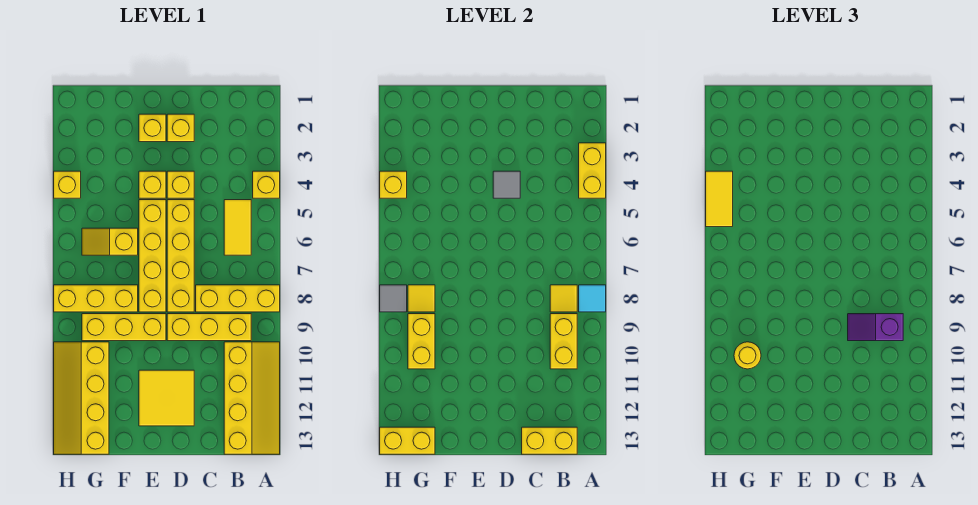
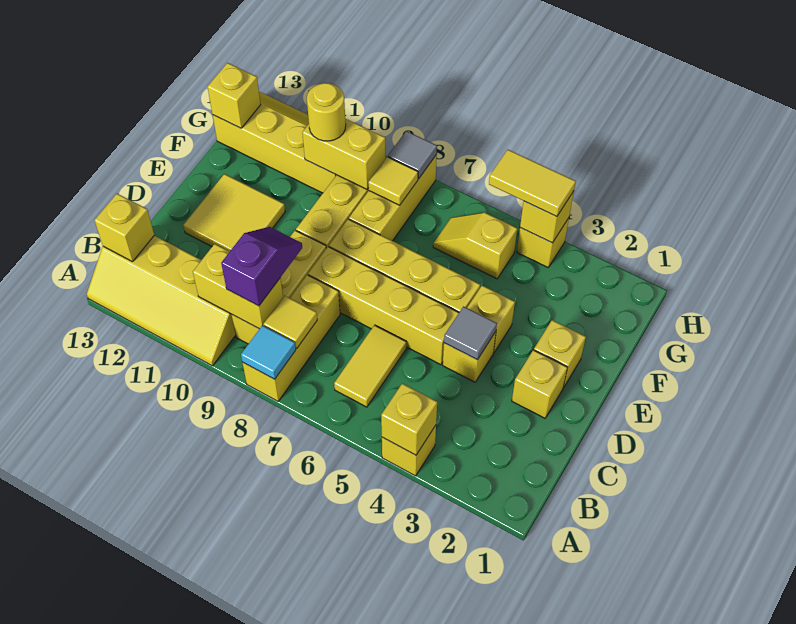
yellow brick A3:A4 level 2 -> yellow brick A4 level 2
yellow tile B5:B6 level 1 -> yellow tile B6:C6 level 1
yellow brick B13:C13 level 2 -> yellow brick B13 level 2
yellow slope F6:G6 level 1 top F -> yellow slope G5:G6 level 1 top 5
yellow brick G13:H13 level 2 -> yellow brick G13 level 2

